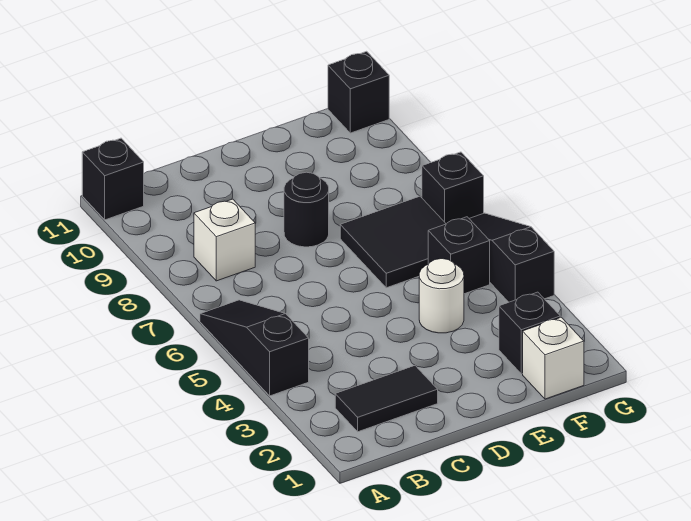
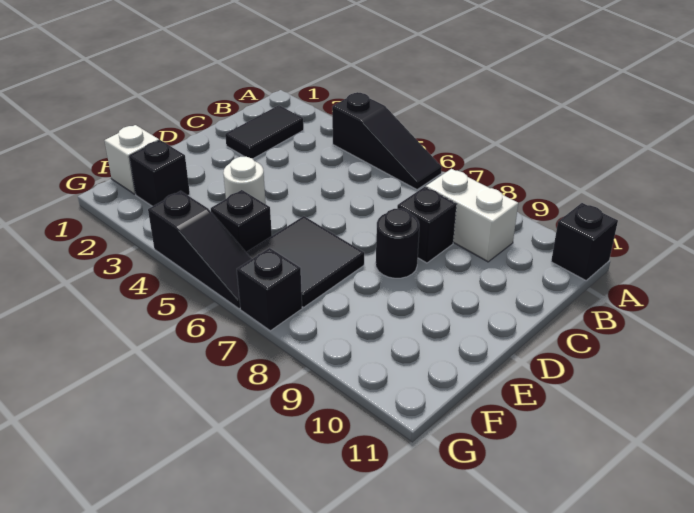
white brick B8 level 1 -> white brick B8:B9 level 1
black brick G11 level 1 -> black brick C8 level 1

